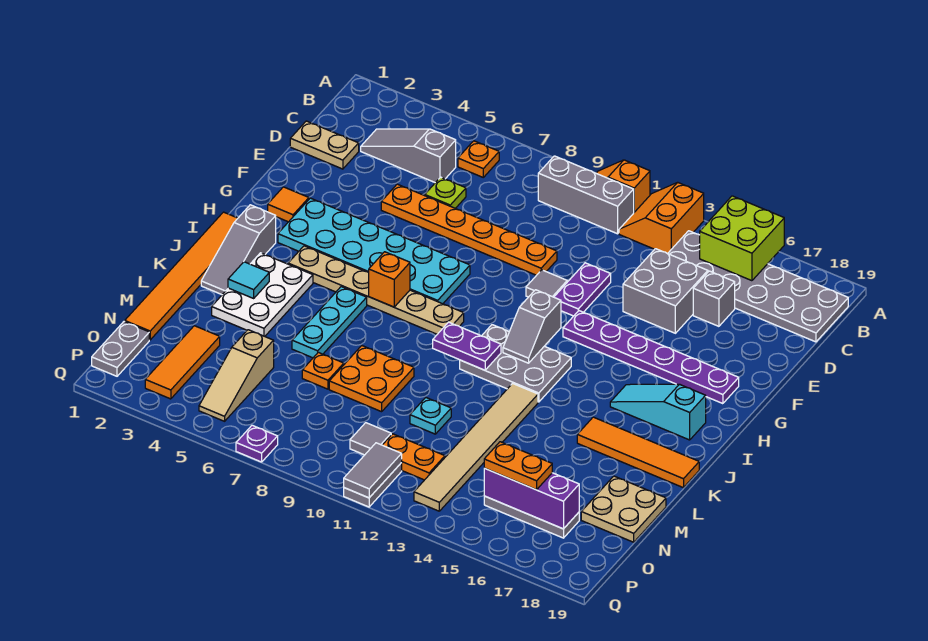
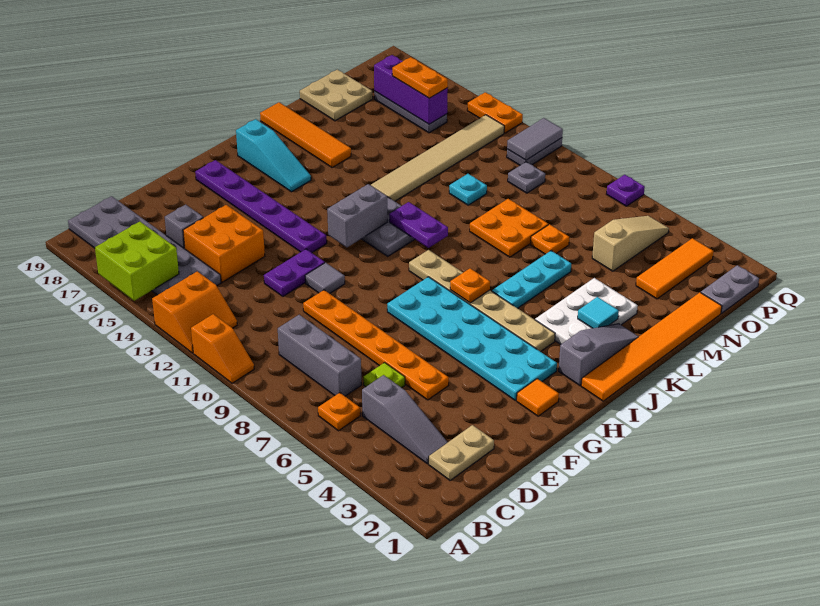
grey brick B9:B11 level 1 -> grey brick C7:C9 level 1
tan plate D1:D2 level 1 -> tan plate C2:D2 level 1
grey brick D14:E15 level 1 -> orange brick D14:E15 level 1
grey slope H12:I12 level 2 top H -> grey brick H12:I12 level 2
orange brick I7 level 2 -> orange plate I7 level 2
grey tile O10 level 1 -> grey plate O10 level 1
orange plate O11:O12 level 1 -> orange plate Q13:Q14 level 1

